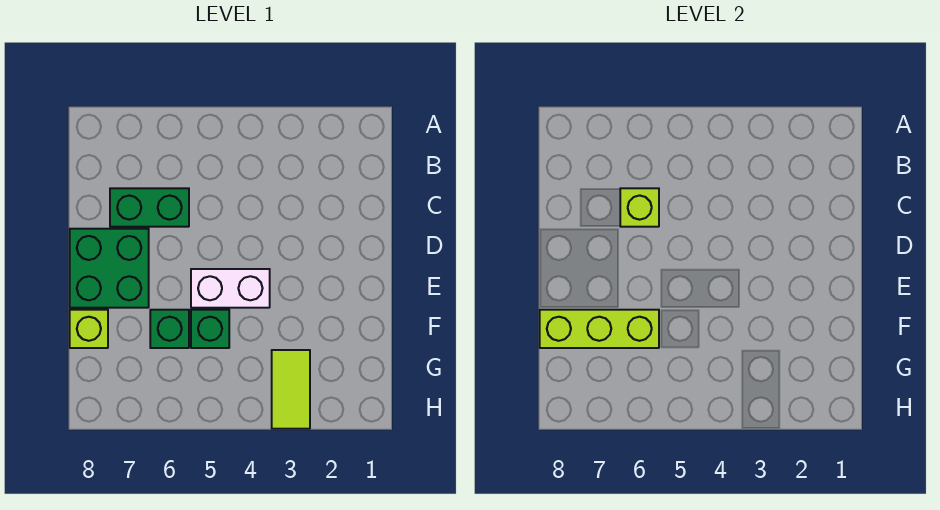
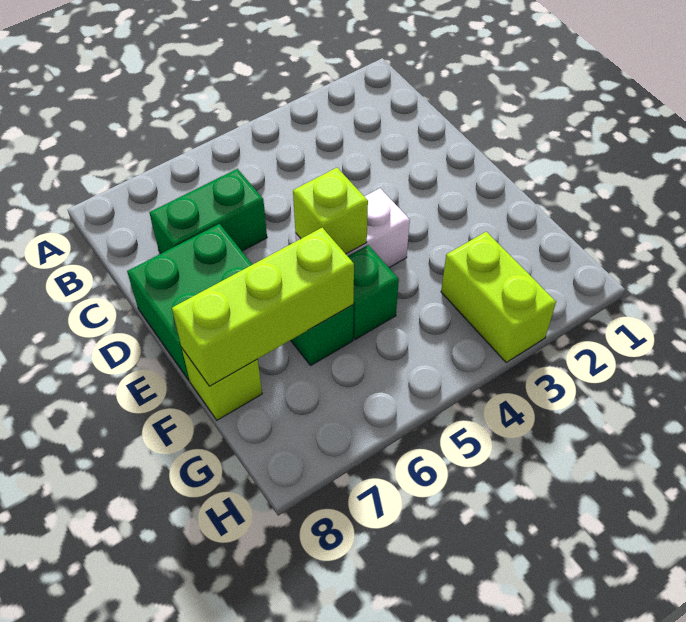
lime brick C6 level 2 -> lime brick E5 level 2
lime tile G3:H3 level 1 -> lime brick G3:H3 level 1

